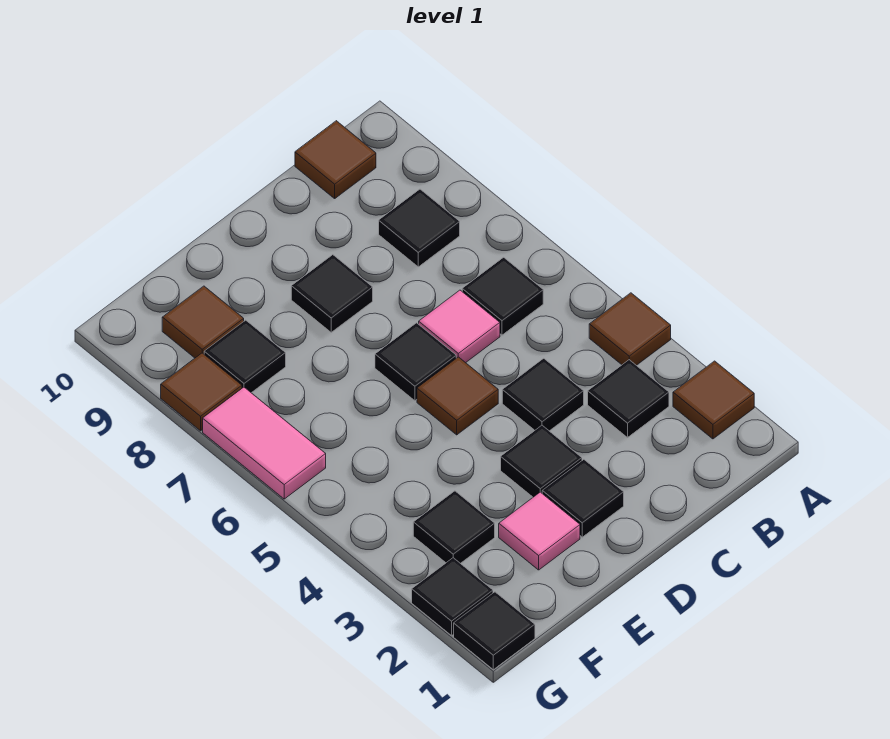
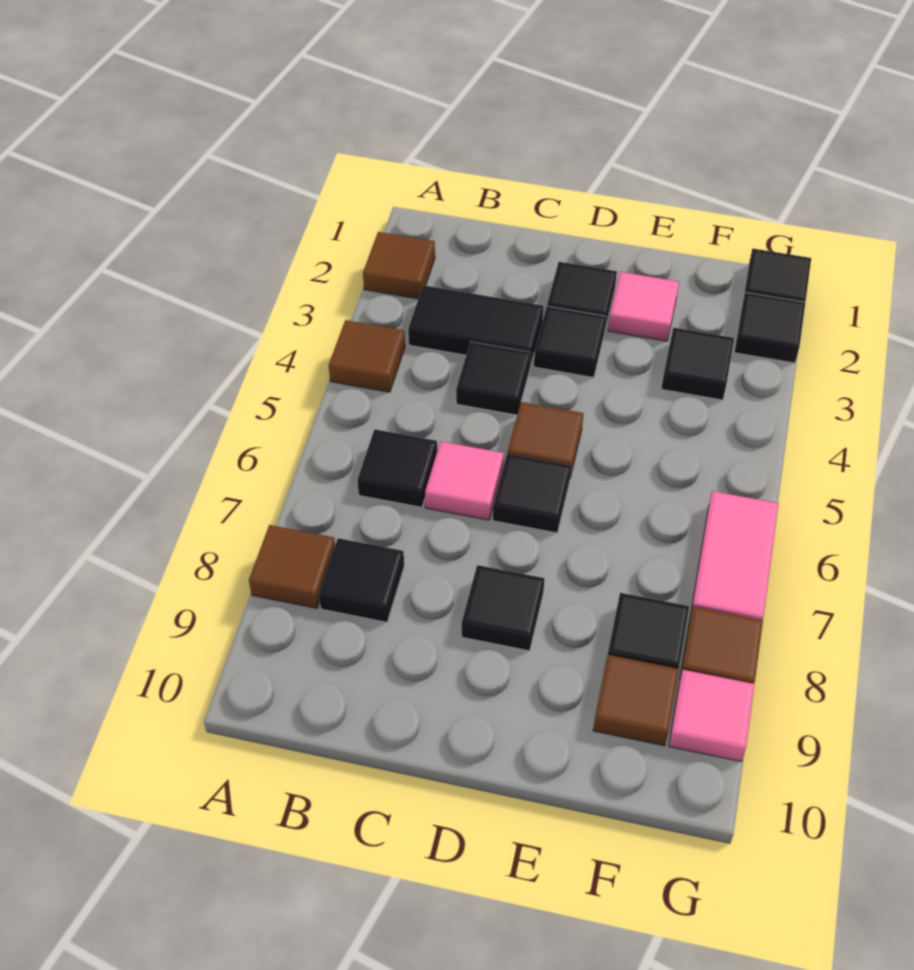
black tile B3 level 1 -> black tile B3:C3 level 1
brown tile B10 level 1 -> brown tile A8 level 1
none -> pink tile G9 level 1

